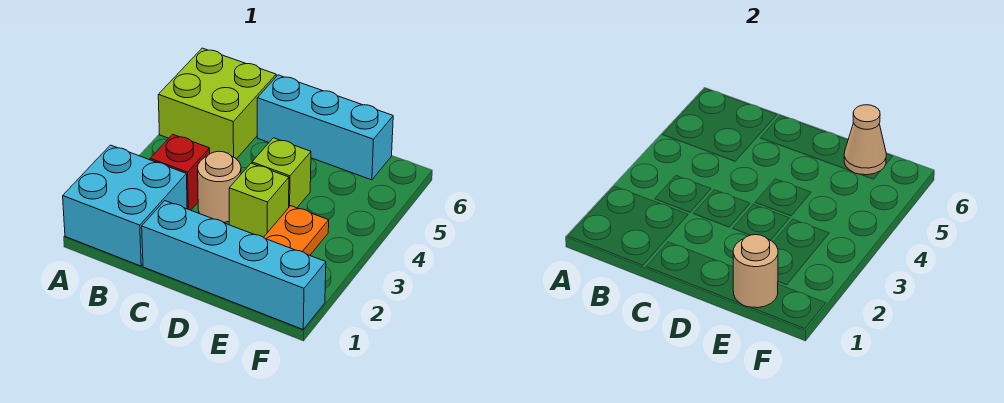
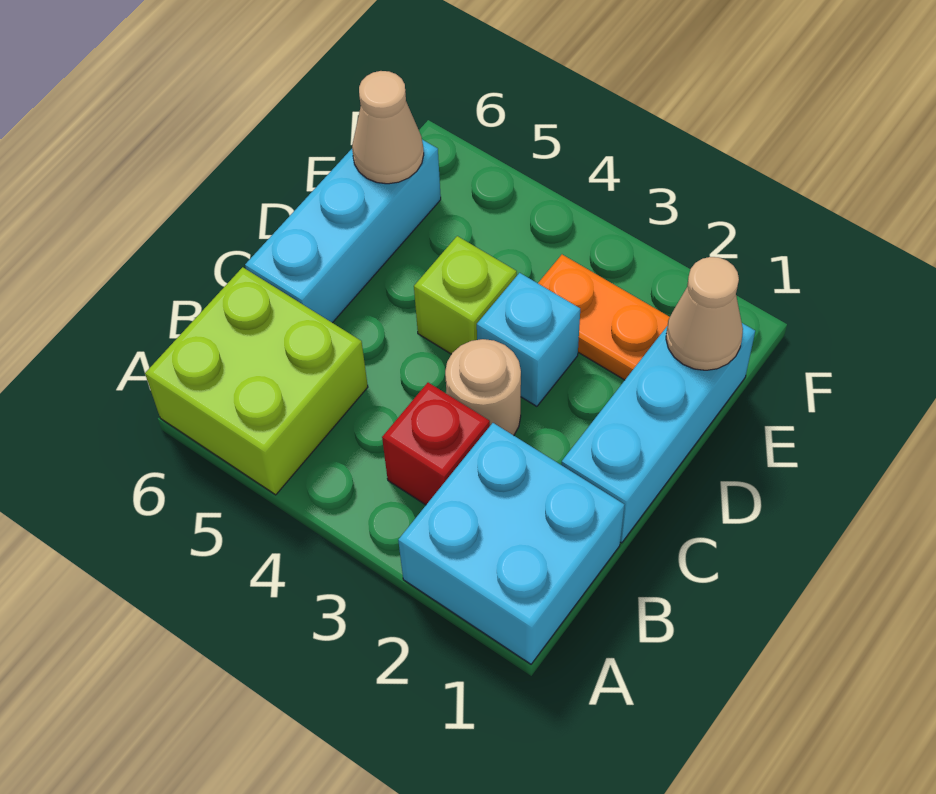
cyan brick C1:F1 level 1 -> cyan brick C1:E1 level 1
lime brick D3 level 1 -> cyan brick D3 level 1
tan round brick E1 level 2 -> tan cone E1 level 2

